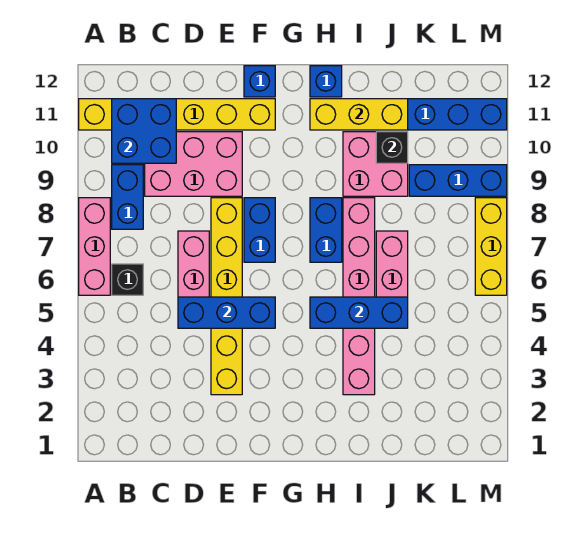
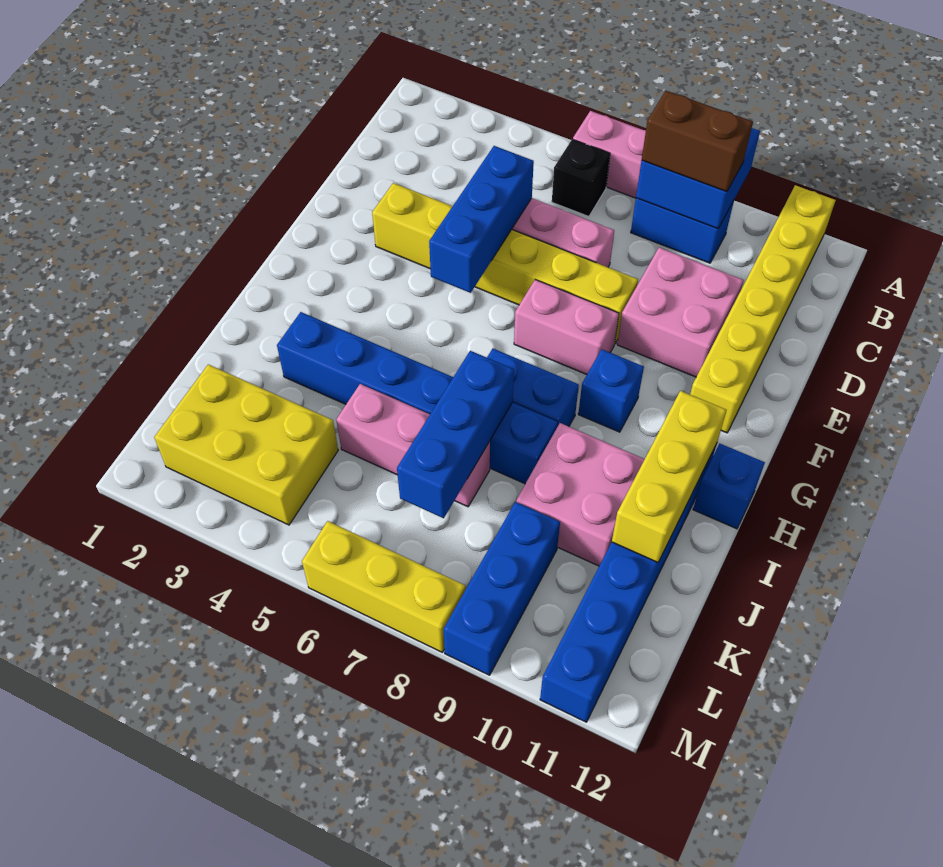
none -> brown brick B8:B9 level 3
blue brick B10:C11 level 2 -> blue brick A8:B9 level 2
pink brick C9:E10 level 1 -> pink brick D9:E10 level 1
blue brick F7:F8 level 1 -> pink brick F7:F8 level 1
blue brick F12 level 1 -> blue brick G9 level 1
blue brick H5:J5 level 2 -> blue brick I7:K7 level 2
pink brick I3:I8 level 1 -> blue brick I3:I8 level 1
black brick J10 level 2 -> none
none -> yellow brick K2:L4 level 1

